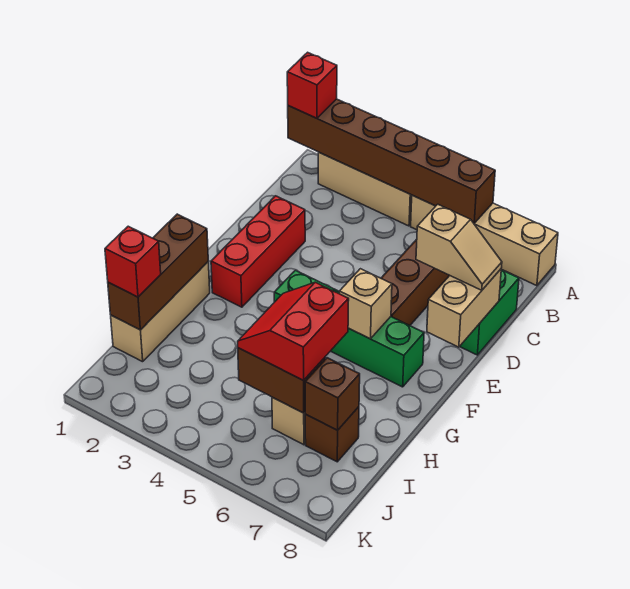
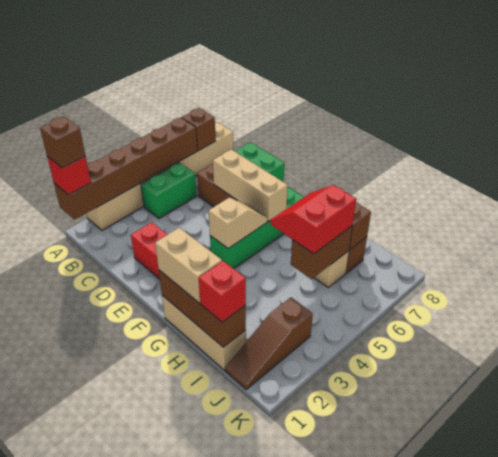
none -> brown brick A1 level 4
none -> brown brick A7 level 2
none -> green brick B4:B5 level 1
tan slope D7:D8 level 3 top 7 -> tan slope F4:F5 level 2 top 4
tan brick D8:E8 level 2 -> tan brick G1:H1 level 3
tan brick F6 level 2 -> tan brick D6:F6 level 2
red slope H5:I6 level 3 top 6 -> red slope H5:I6 level 3 top I
none -> brown slope J1:J3 level 1 top 3

